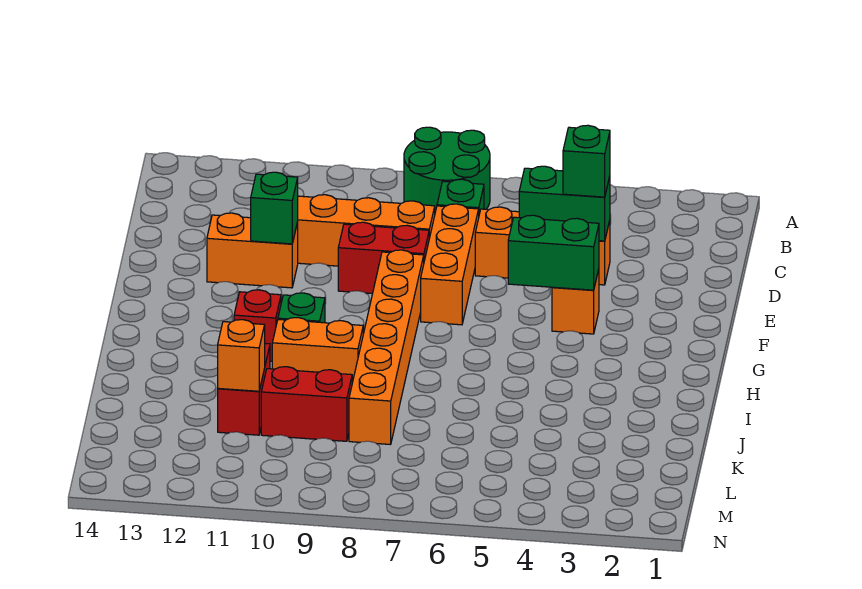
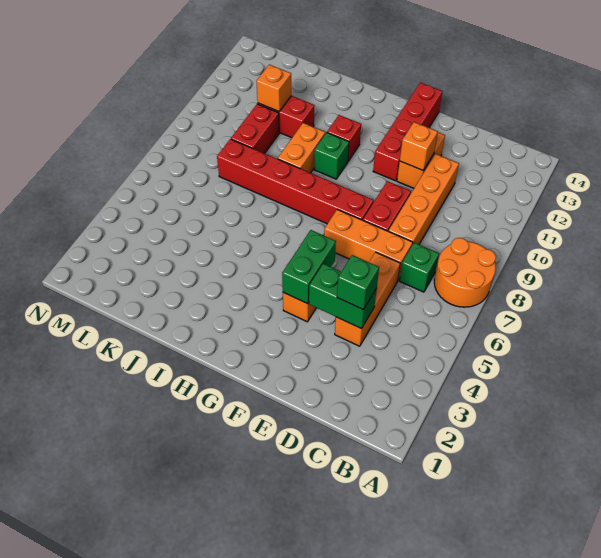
green round brick A7:B8 level 1 -> orange round brick A7:B8 level 1
green brick D4:D5 level 2 -> green brick D4:E4 level 2
green brick E11 level 2 -> orange brick E11 level 2
orange brick F8:K8 level 1 -> red brick F8:K8 level 1
none -> red brick F11:F14 level 1

